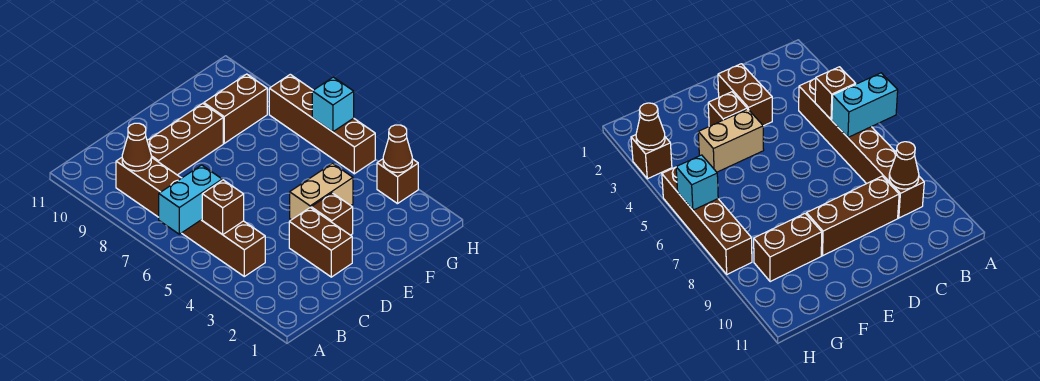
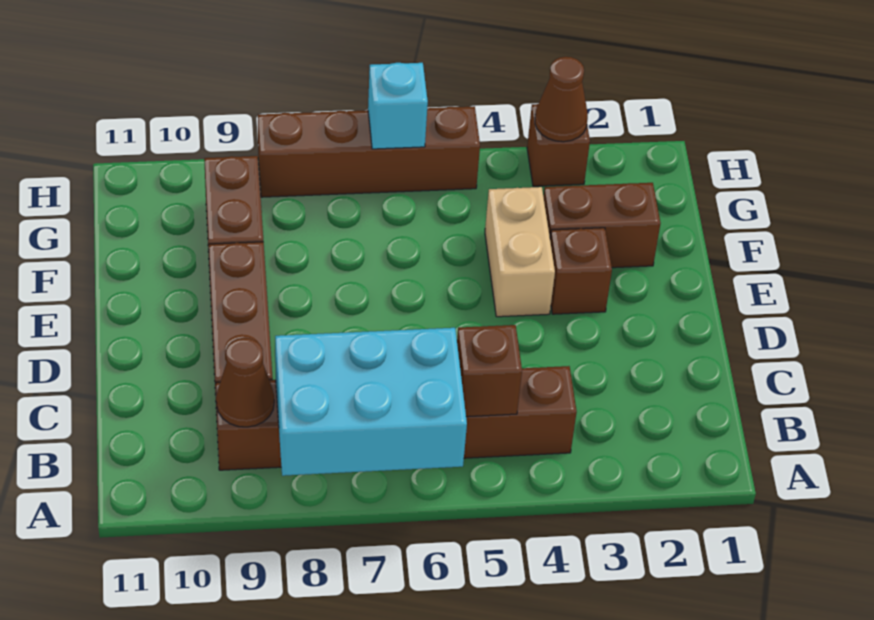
cyan brick A6:B6 level 2 -> cyan brick A6:B8 level 2
brown brick D2:D3 level 1 -> brown brick F2:F3 level 1

